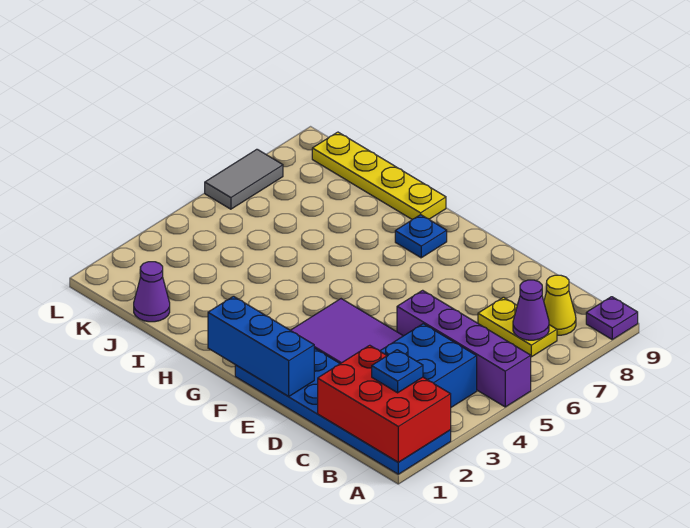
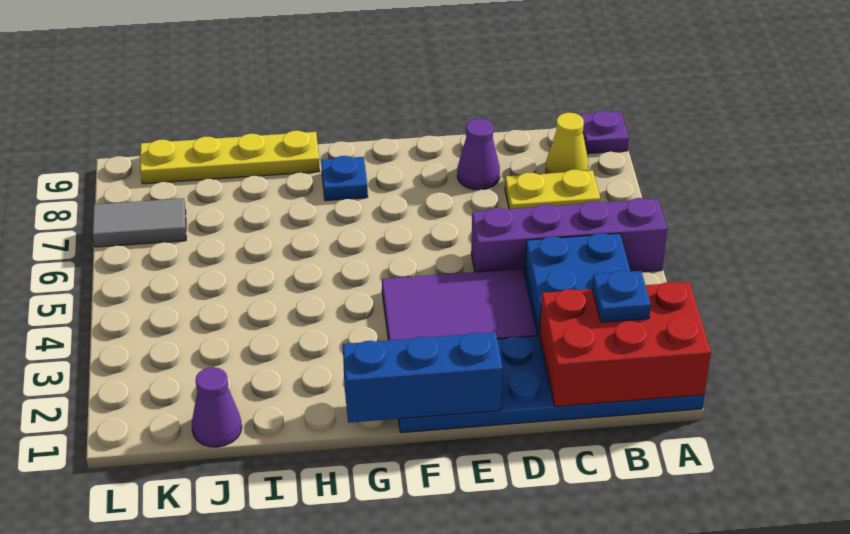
purple cone B7 level 2 -> purple cone D8 level 1
grey tile L6:L7 level 1 -> grey tile K7:L7 level 1

